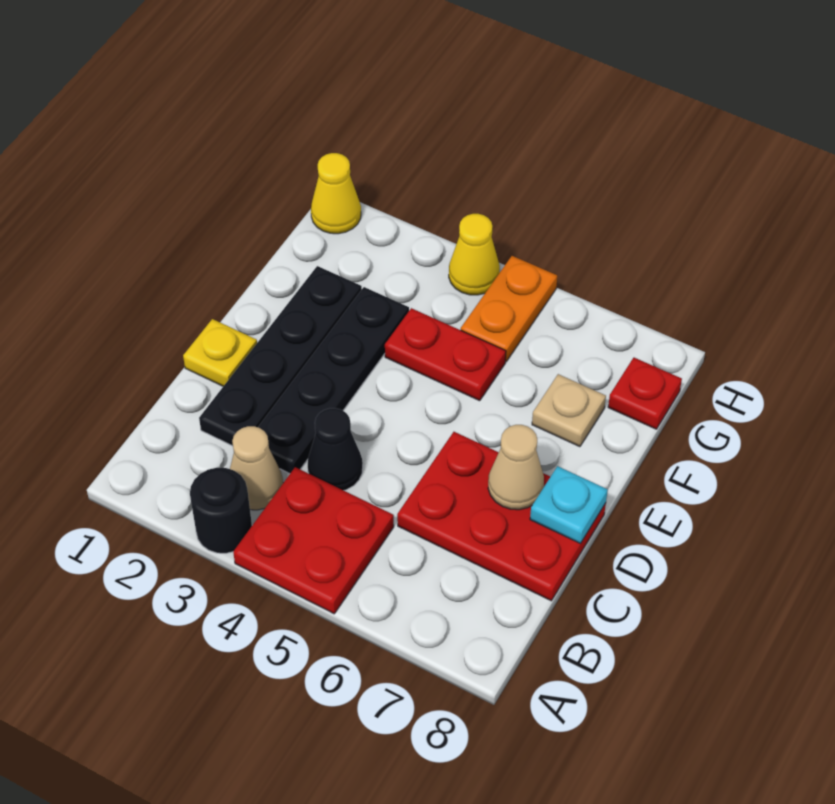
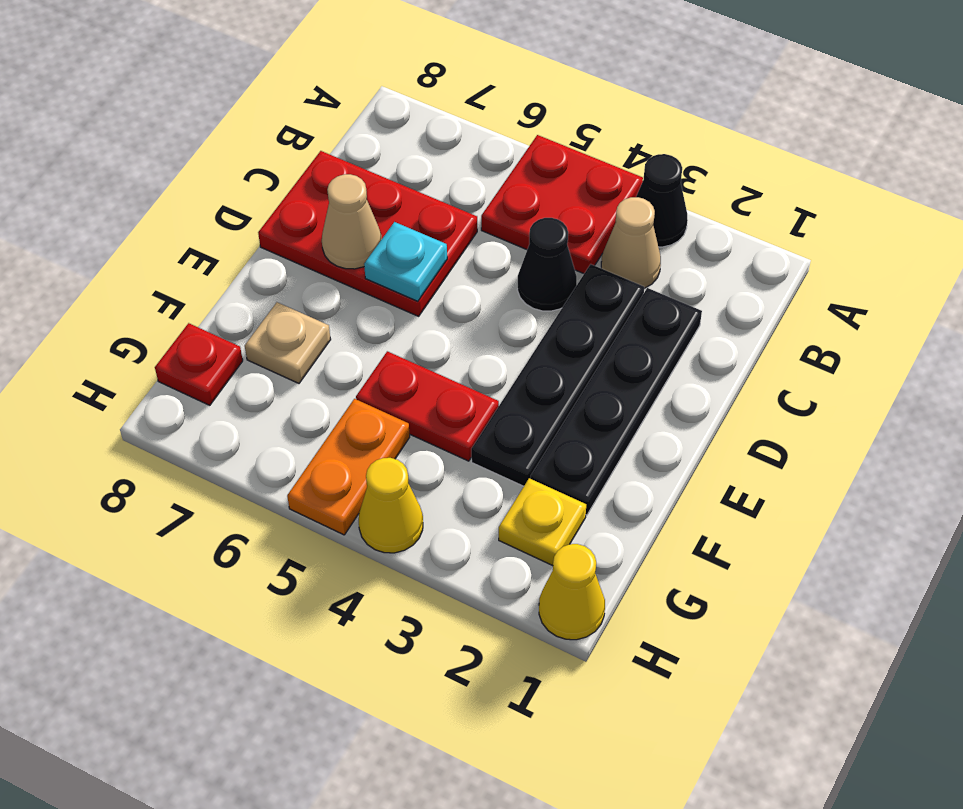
black round brick A3 level 1 -> black cone A3 level 1
yellow plate D1 level 1 -> yellow plate G2 level 1
cyan plate D8 level 2 -> cyan plate D6 level 2

